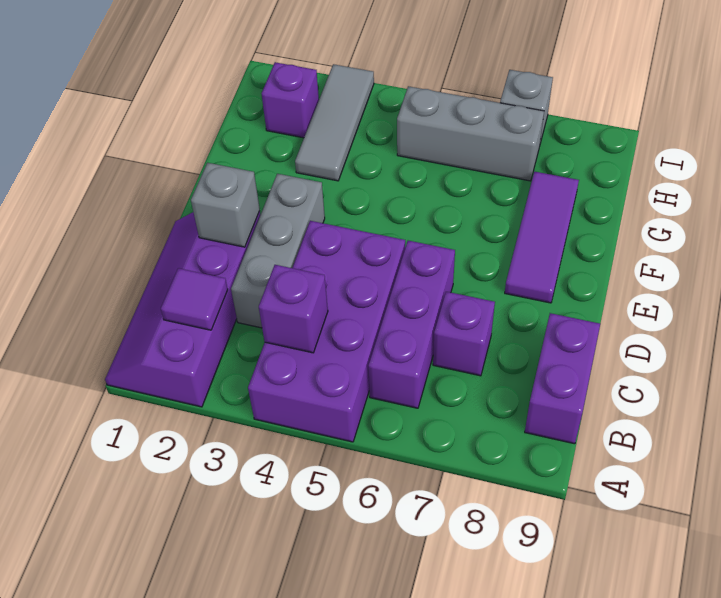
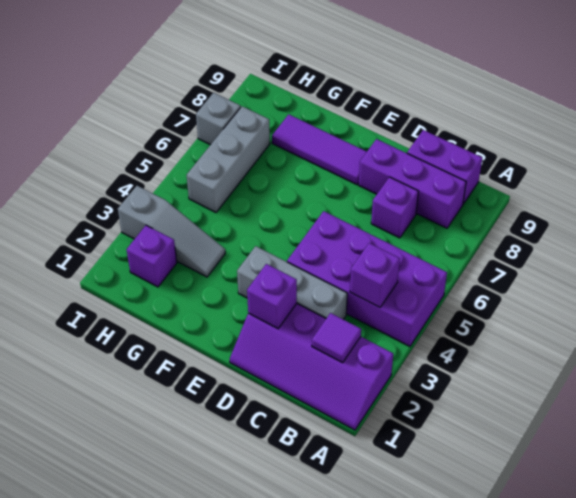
purple brick B6:D6 level 1 -> purple brick B8:D8 level 1
grey brick D2 level 2 -> purple brick D2 level 2
grey tile G3:I3 level 1 -> grey slope G3:I3 level 1 top I

